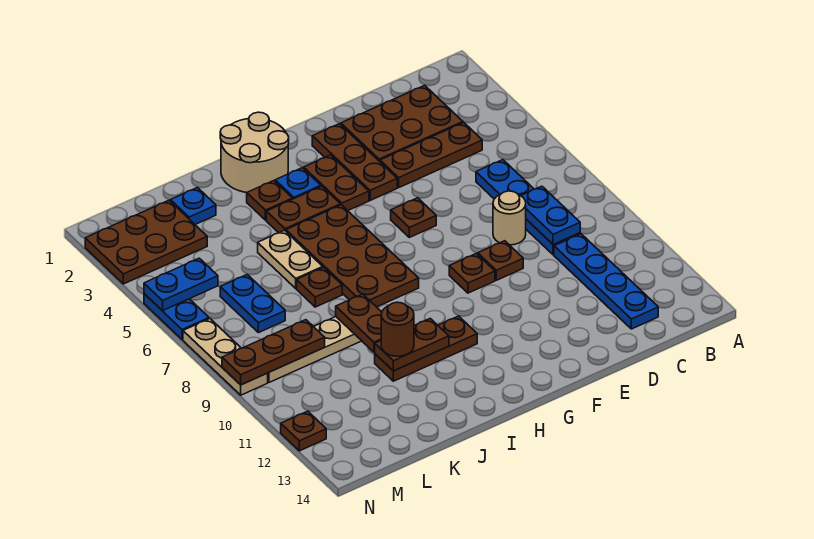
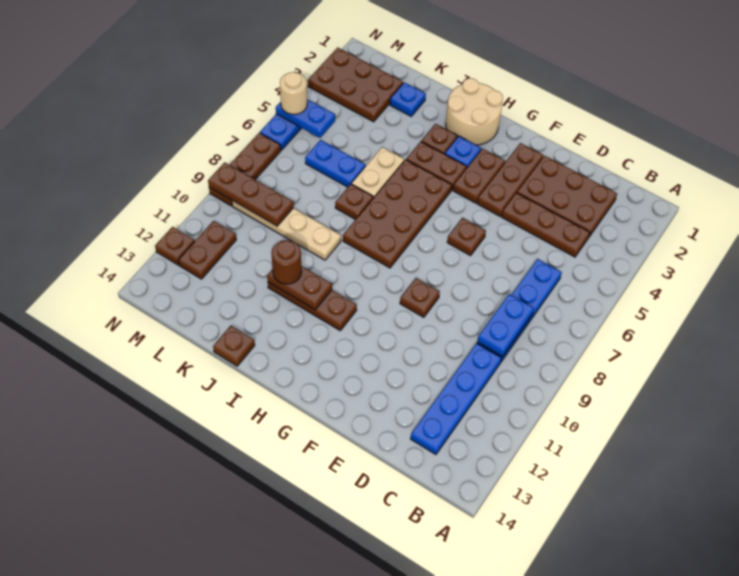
tan round brick D8 level 1 -> tan round brick N5 level 3
brown plate E9 level 1 -> brown plate J14 level 1
brown plate J9:J10 level 2 -> brown plate M11:M12 level 1
blue plate L6:L7 level 1 -> blue plate K6:L6 level 1
tan plate N7:N9 level 1 -> brown plate N7:N9 level 1

